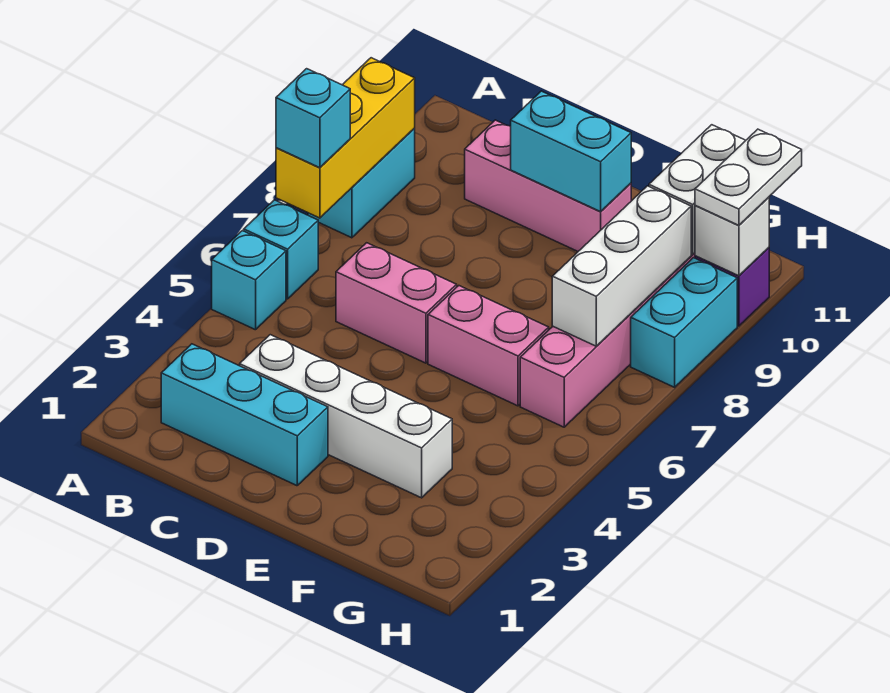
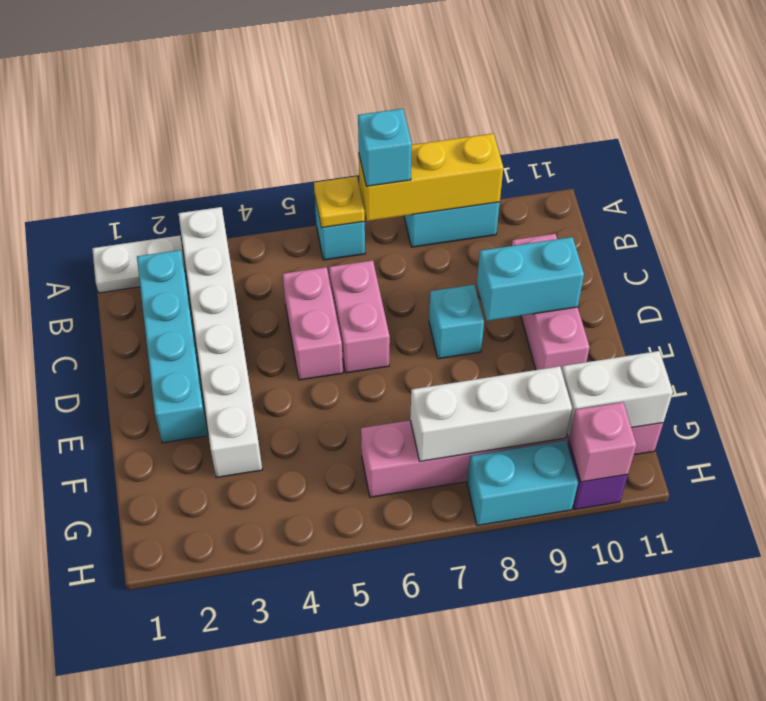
cyan brick A5 level 1 -> cyan brick D8 level 1
none -> yellow plate A6 level 2
cyan brick B2:D2 level 1 -> cyan brick B2:E2 level 1
white brick C3:F3 level 1 -> white brick A3:F3 level 1
cyan brick D10:E10 level 2 -> cyan brick D9:D10 level 2
pink brick E6:F6 level 1 -> pink brick C5:D5 level 1
white brick H10 level 2 -> pink brick H10 level 2
white plate H10:H11 level 3 -> white plate A1:A2 level 1

